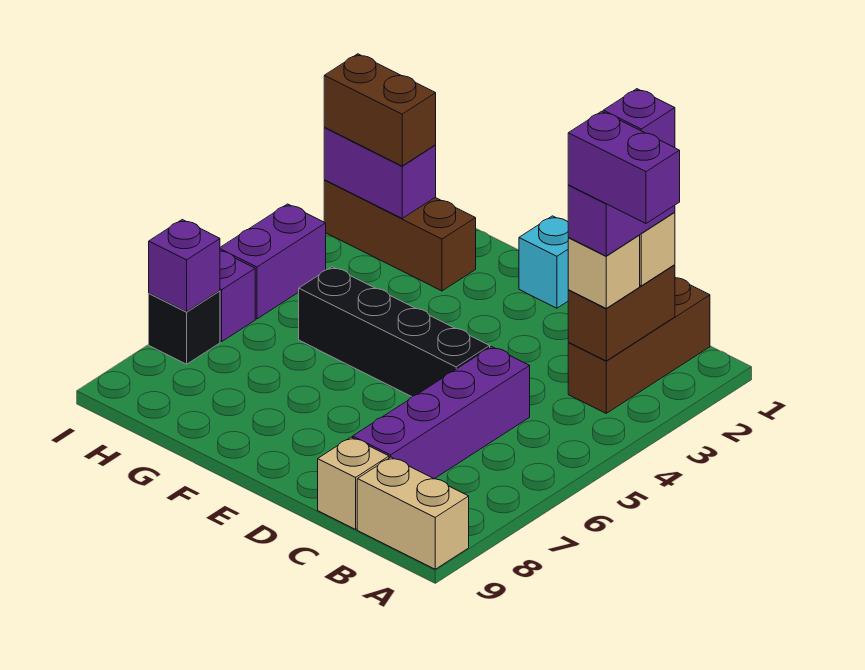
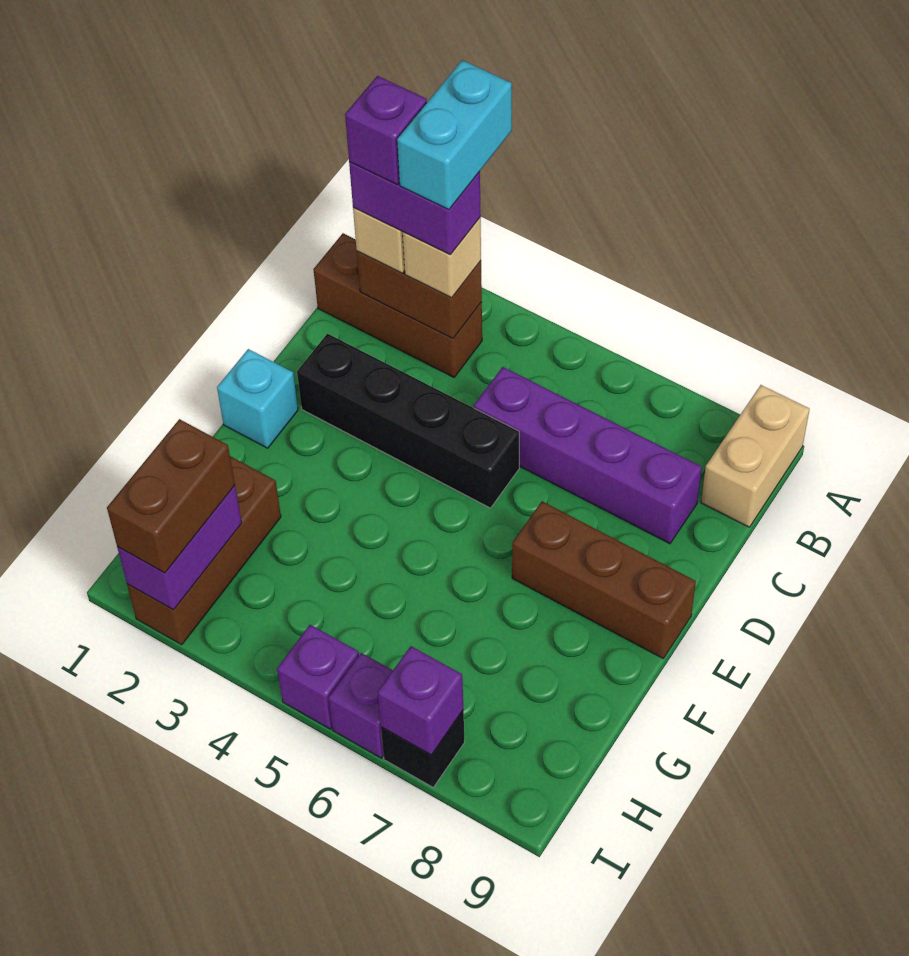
purple brick A3:B3 level 5 -> cyan brick A3:B3 level 5
tan brick C9 level 1 -> none
black brick D5:G5 level 1 -> black brick D2:D5 level 1
none -> brown brick E7:E9 level 1
purple brick I4:I5 level 1 -> purple brick I5 level 1

